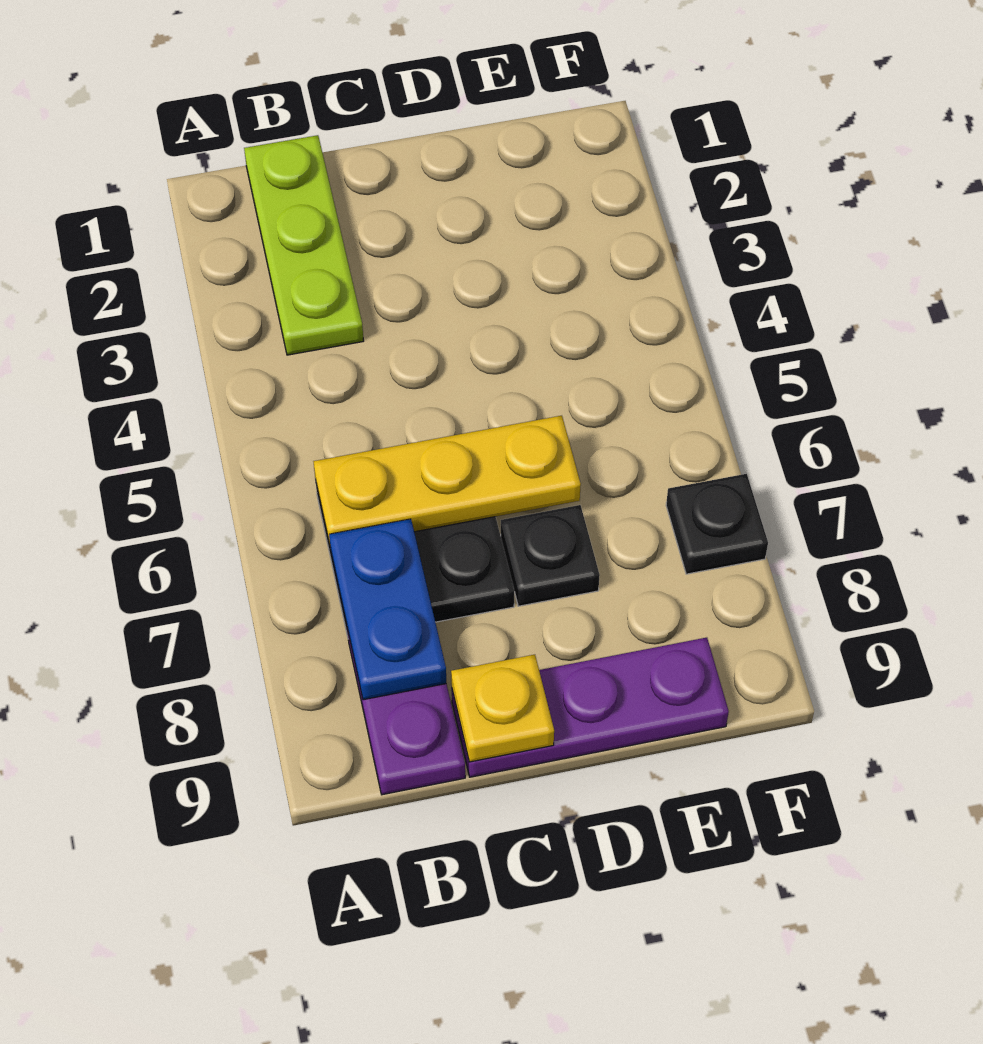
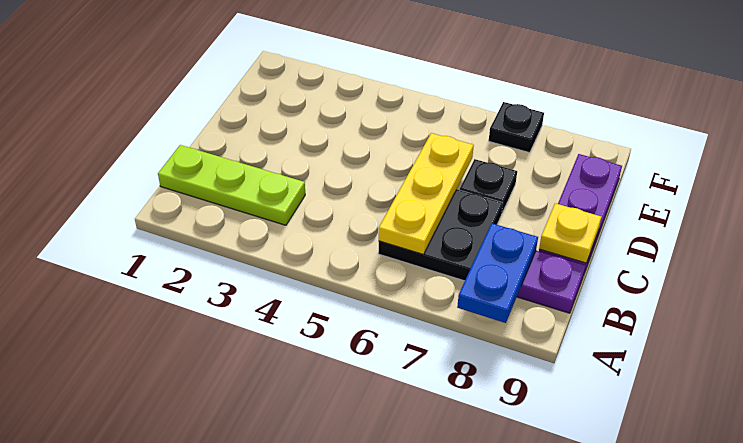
blue plate B7:B8 level 2 -> blue plate A8:B8 level 2

